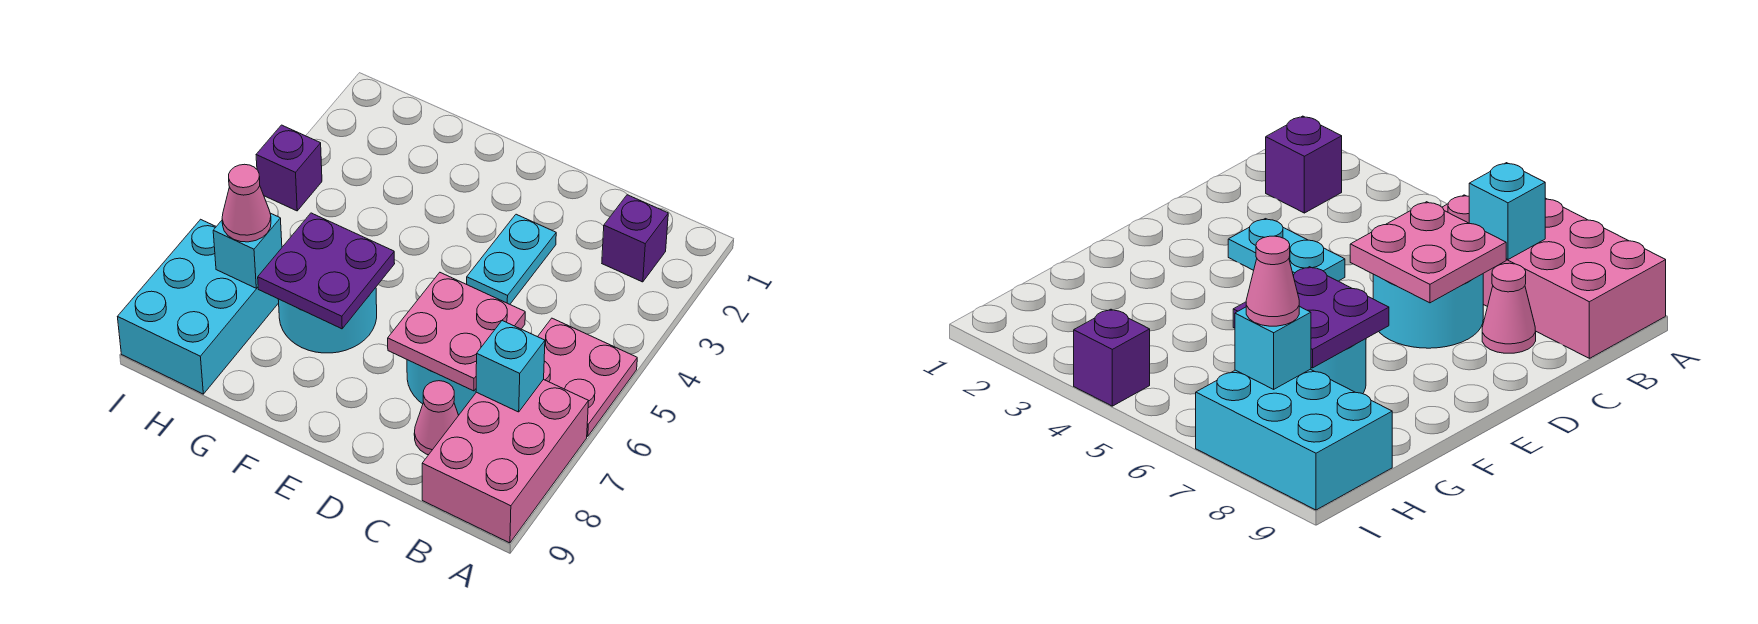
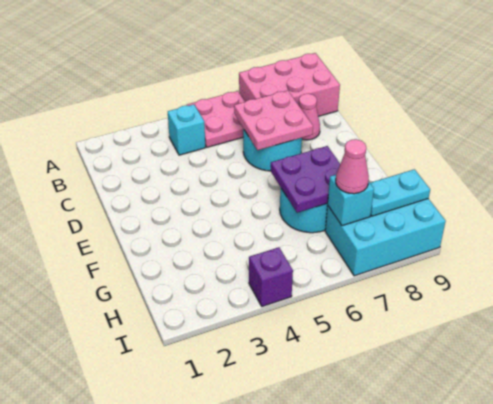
purple brick B2 level 1 -> none
cyan brick B7 level 2 -> cyan brick B4 level 1
cyan plate D3:D4 level 1 -> cyan plate H8:H9 level 2

